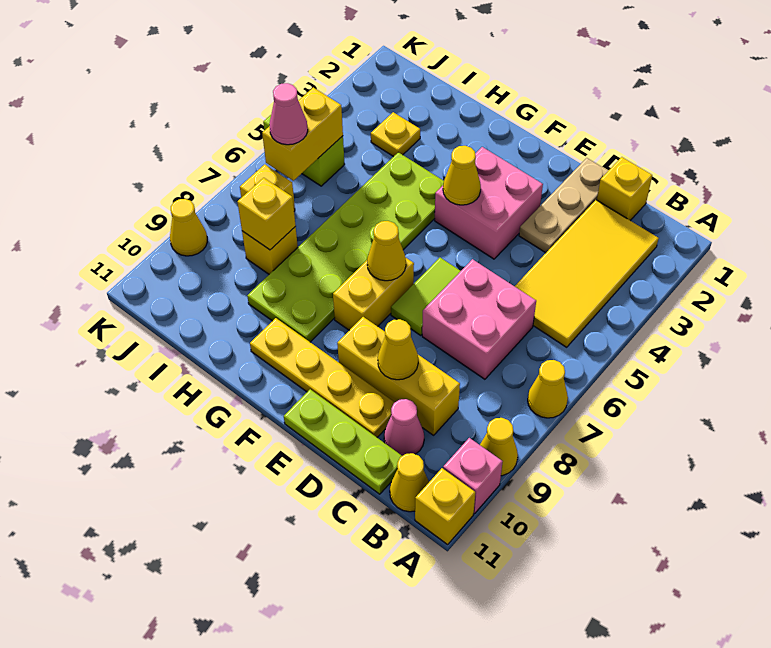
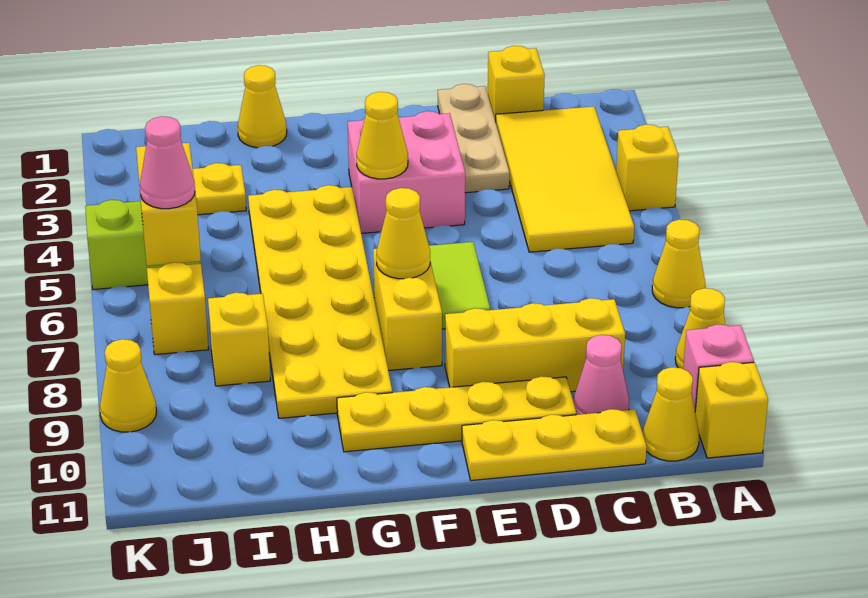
pink brick C6:D7 level 1 -> none
lime plate C11:E11 level 1 -> yellow plate C11:E11 level 1
yellow cone D9 level 2 -> yellow cone H1 level 1
lime plate G4:H9 level 1 -> yellow plate G4:H9 level 1
yellow brick I8 level 2 -> yellow brick A4 level 1

